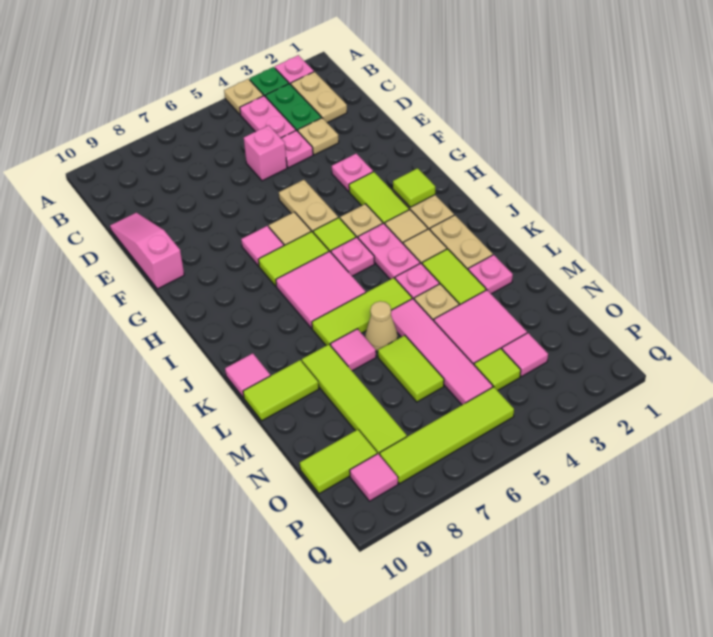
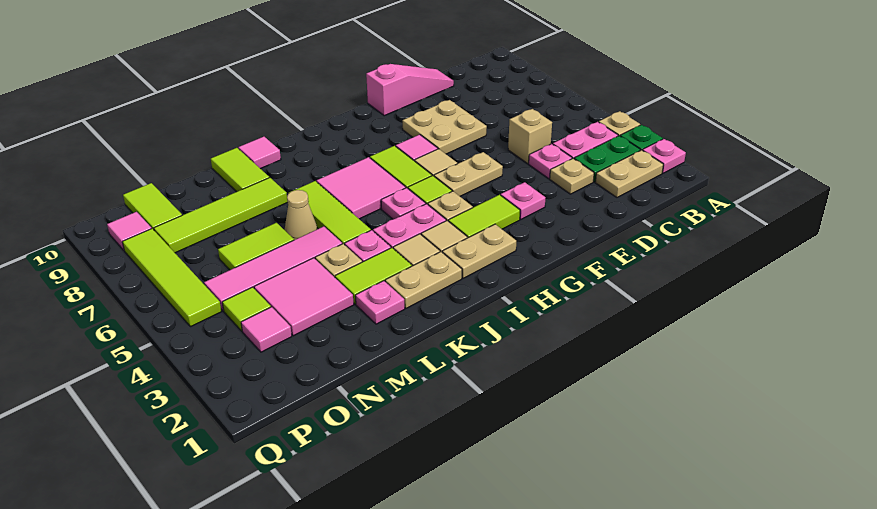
pink brick D5 level 1 -> tan brick D5 level 1
none -> tan plate E7:F8 level 1
lime tile H2 level 2 -> none
pink tile L7 level 1 -> none

